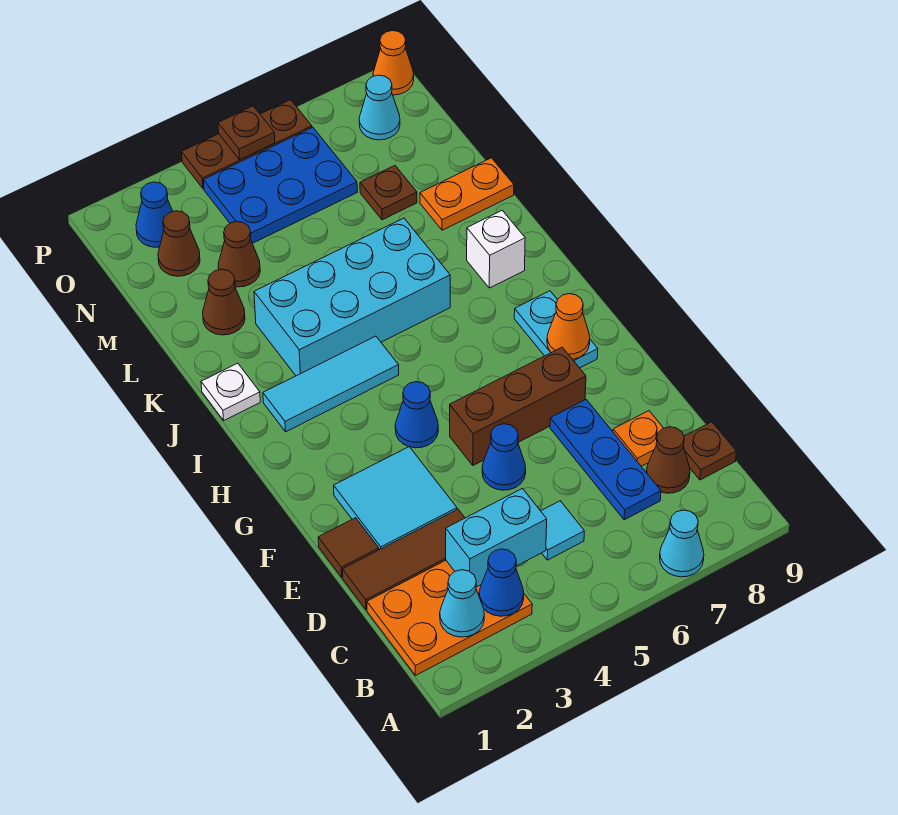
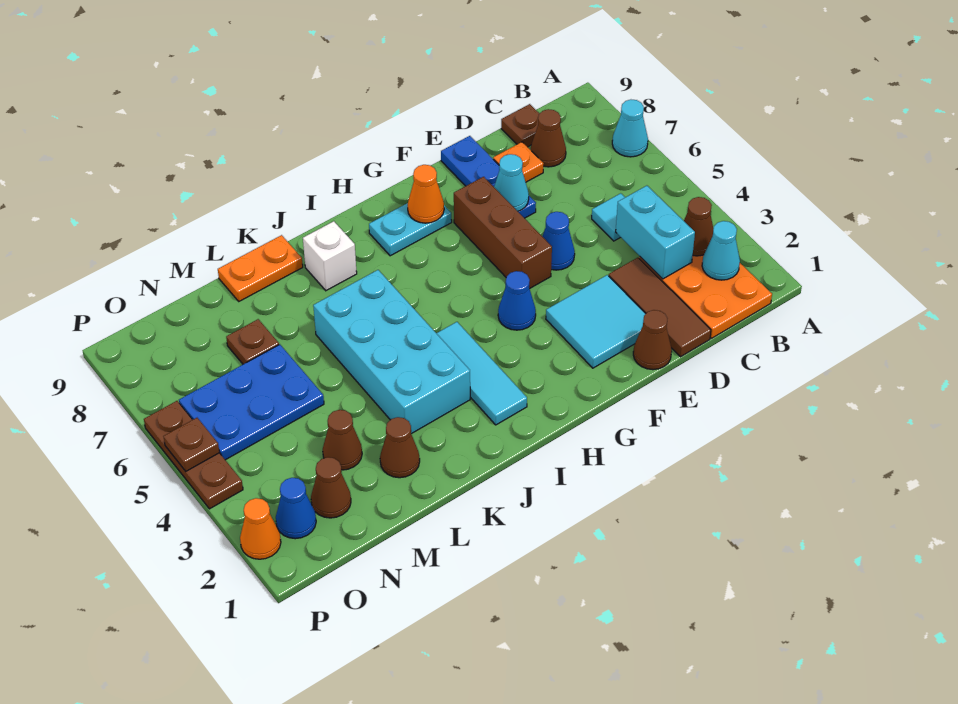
blue cone B3 level 2 -> brown cone B3 level 2
blue plate C7:E7 level 1 -> blue plate E7:E9 level 1
brown tile E1 level 1 -> brown cone E1 level 1
white plate J1 level 1 -> none
orange plate L8:L9 level 1 -> orange plate K9:L9 level 1
blue plate N4:O6 level 1 -> blue plate M5:O6 level 1
cyan cone O8 level 1 -> cyan cone E7 level 2
orange cone P9 level 1 -> orange cone P2 level 1

